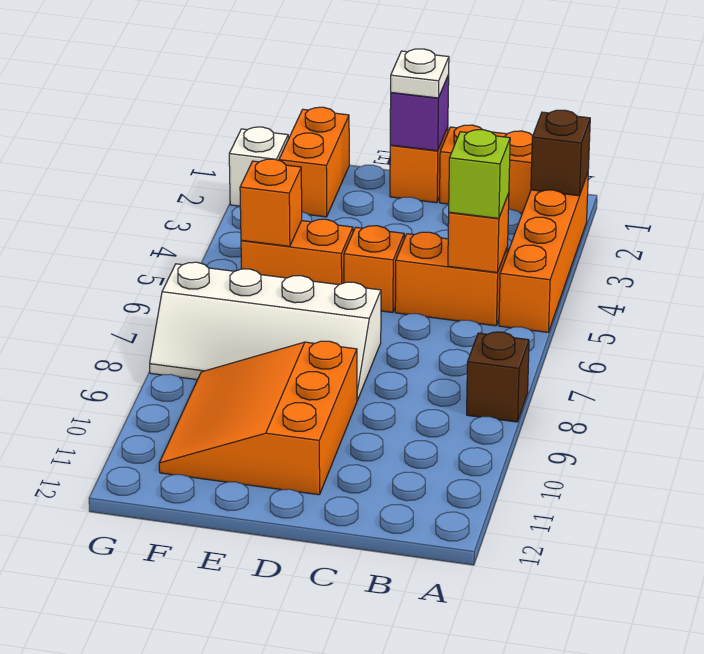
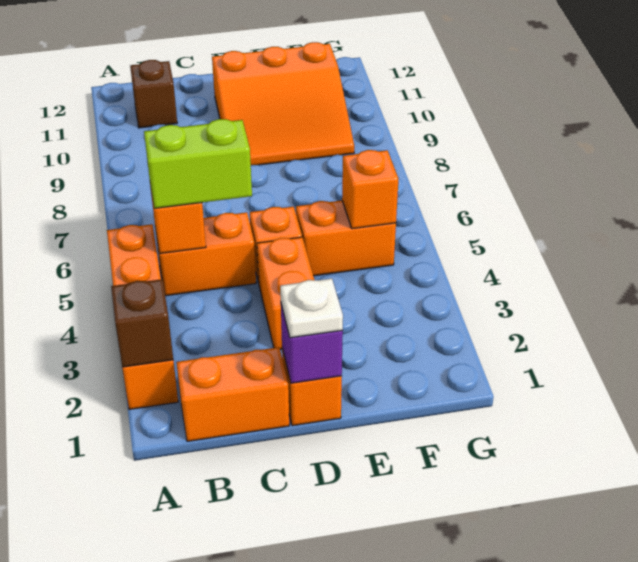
brown brick A8 level 1 -> brown brick B11 level 1
lime brick B5 level 3 -> lime brick B5:C5 level 3
white slope D7:G8 level 1 top 7 -> none
orange slope D9:F11 level 1 top D -> orange slope D9:F11 level 1 top 11
orange brick F1:F2 level 1 -> orange brick D3:D4 level 1
white brick G2 level 1 -> none

